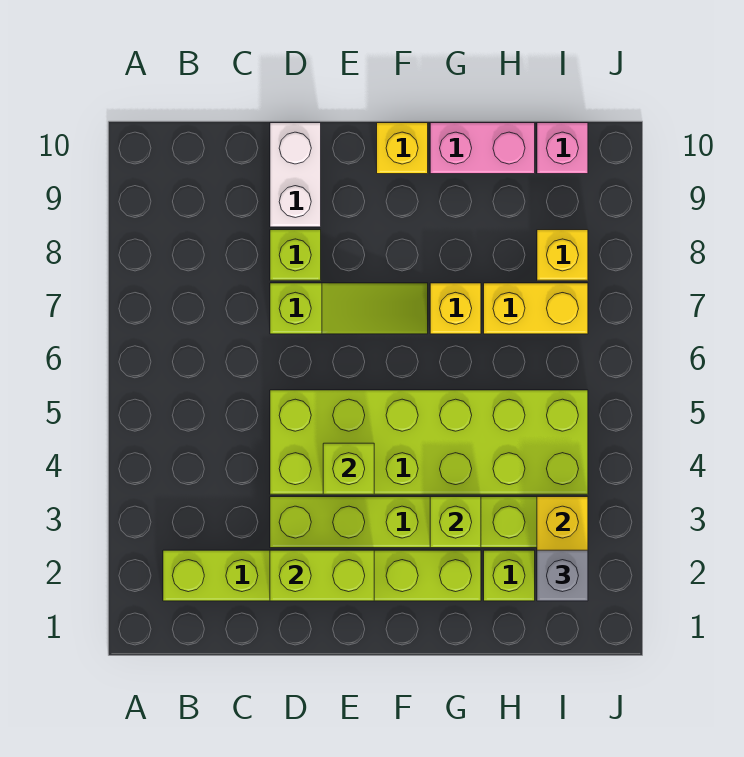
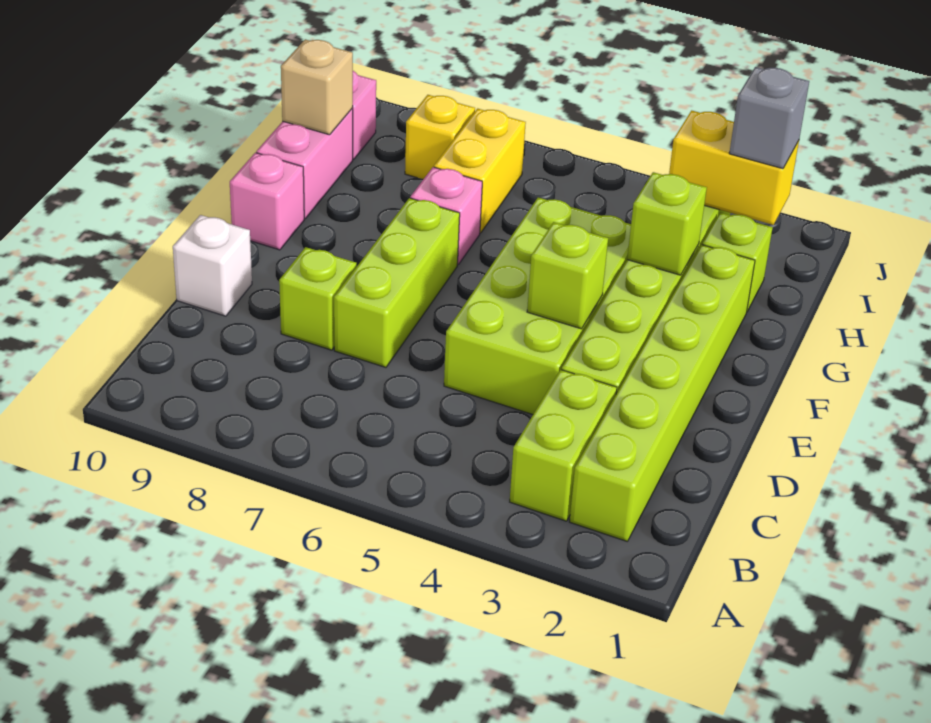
lime brick D2:E2 level 2 -> lime brick B3:C3 level 1
lime brick D4:I5 level 1 -> lime brick D4:G5 level 1
lime slope D7:F7 level 1 top D -> lime brick D7:F7 level 1
white brick D9:D10 level 1 -> white brick D10 level 1
yellow brick F10 level 1 -> pink brick F10 level 1
yellow brick G7 level 1 -> pink brick G7 level 1
none -> tan brick H10 level 2

